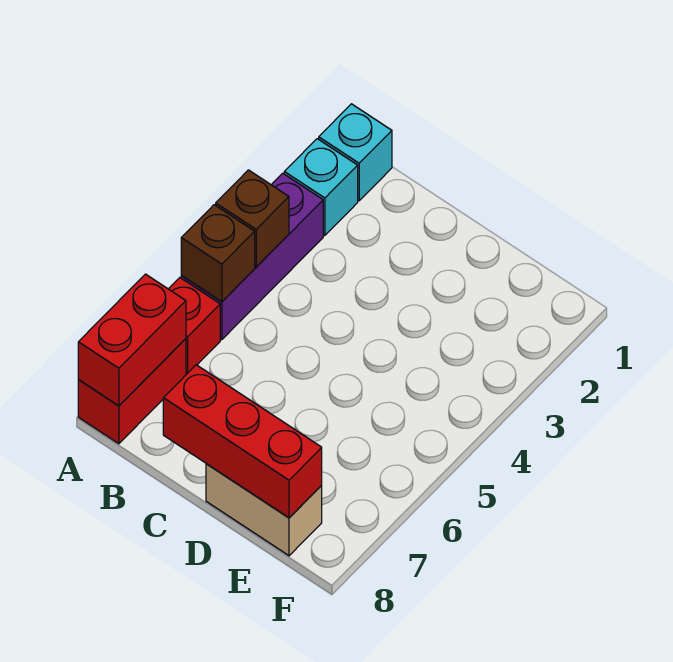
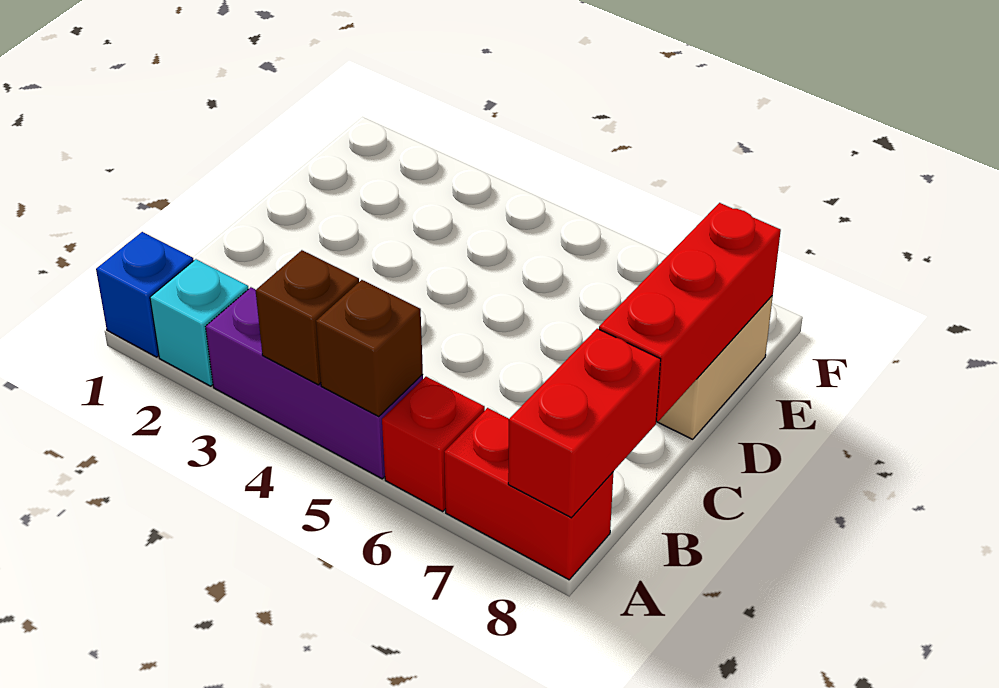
cyan brick A1 level 1 -> blue brick A1 level 1
red brick A7:A8 level 2 -> red brick A8:B8 level 2

